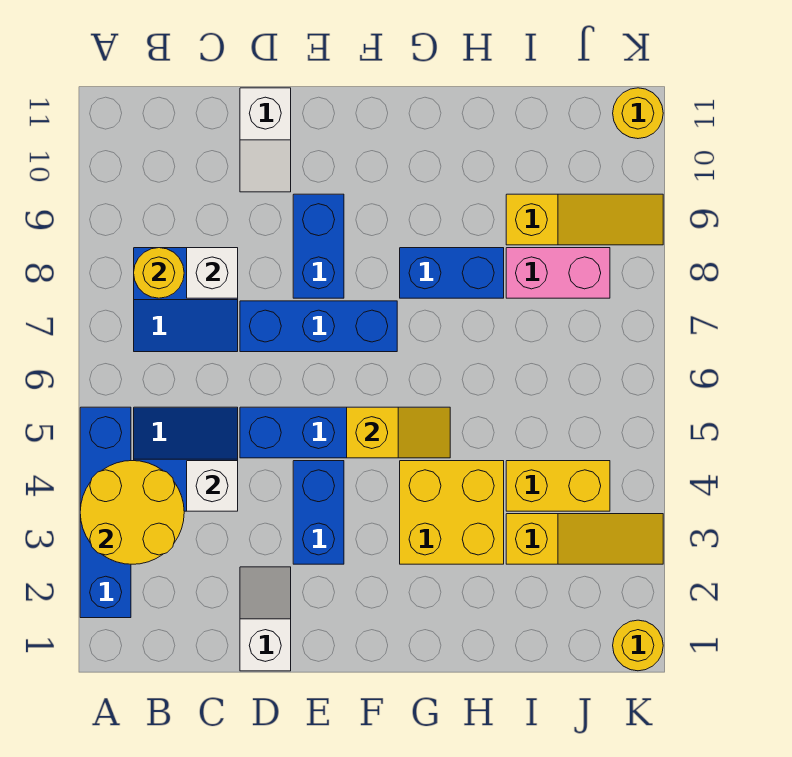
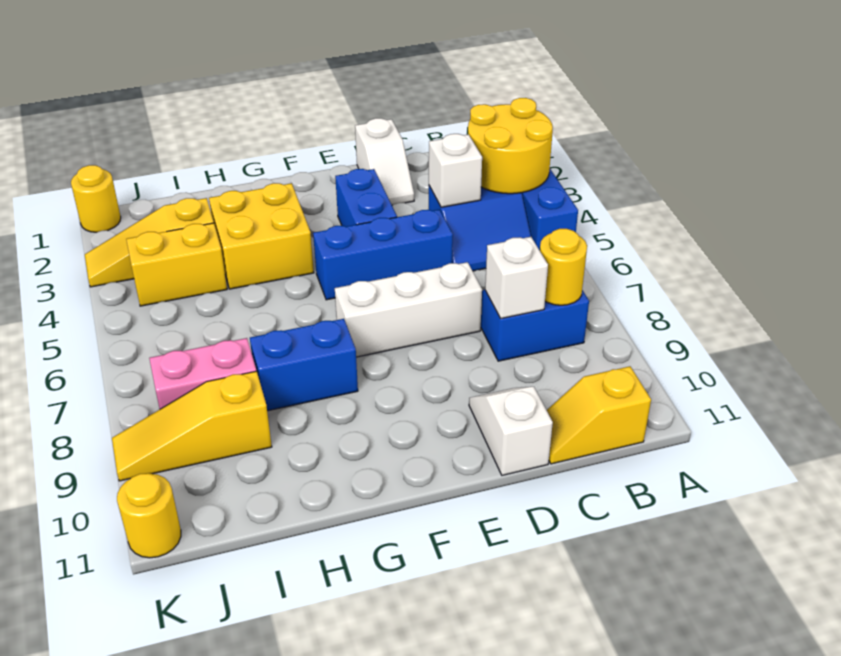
blue brick D7:F7 level 1 -> white brick D7:F7 level 1
blue brick E8:E9 level 1 -> none
yellow slope F5:G5 level 2 top F -> yellow slope B11:C11 level 1 top B

